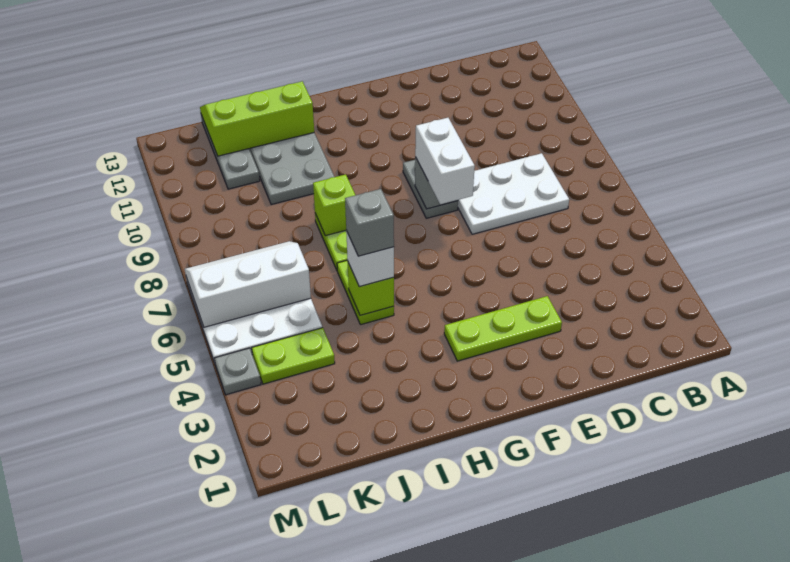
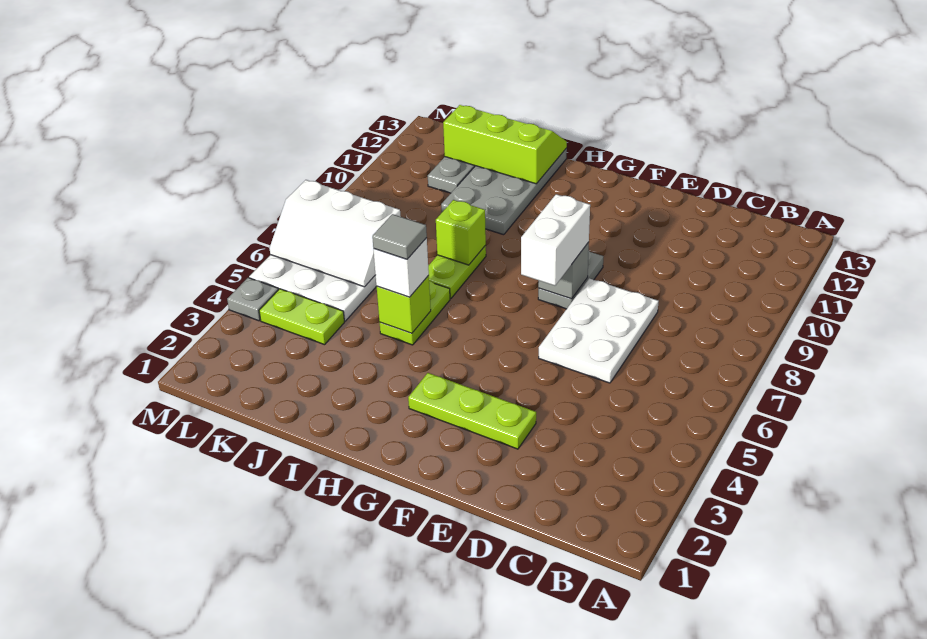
white plate C7:E8 level 1 -> white plate D6:E8 level 1
grey brick I5 level 4 -> grey tile I5 level 4
white slope K6:M7 level 2 top 6 -> white slope K6:M7 level 2 top 7

